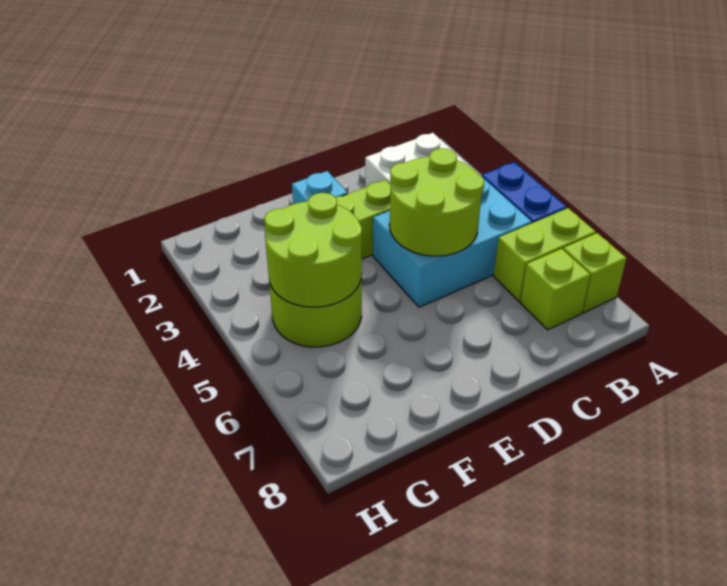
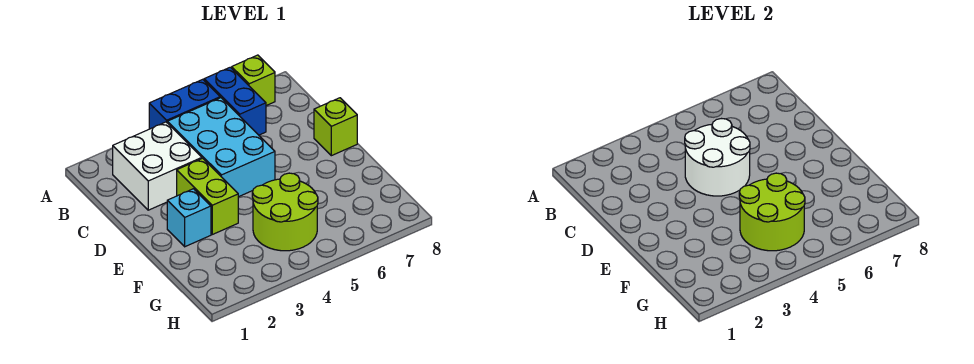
lime brick A6:B6 level 1 -> blue brick A6:B6 level 1
lime brick B7 level 1 -> lime brick D8 level 1
lime round brick C4:D5 level 2 -> white round brick C4:D5 level 2

